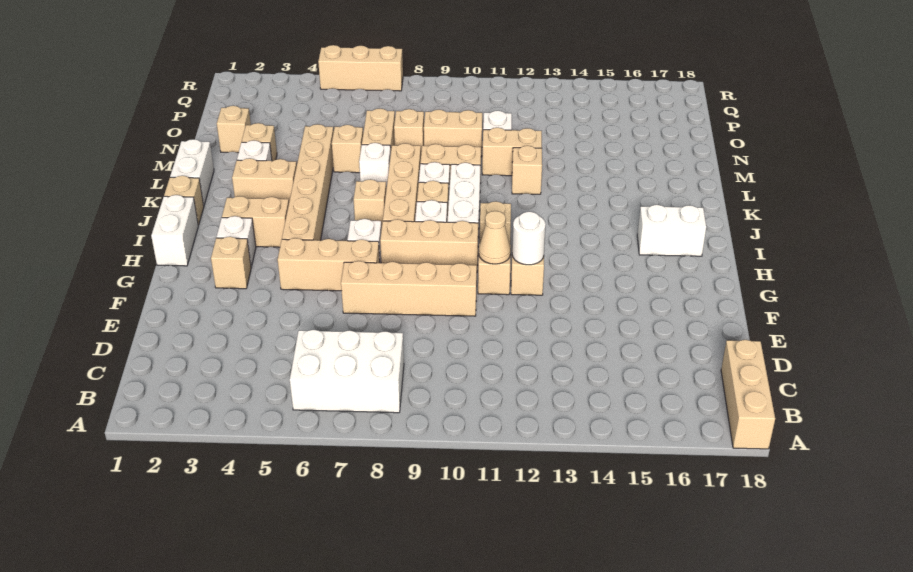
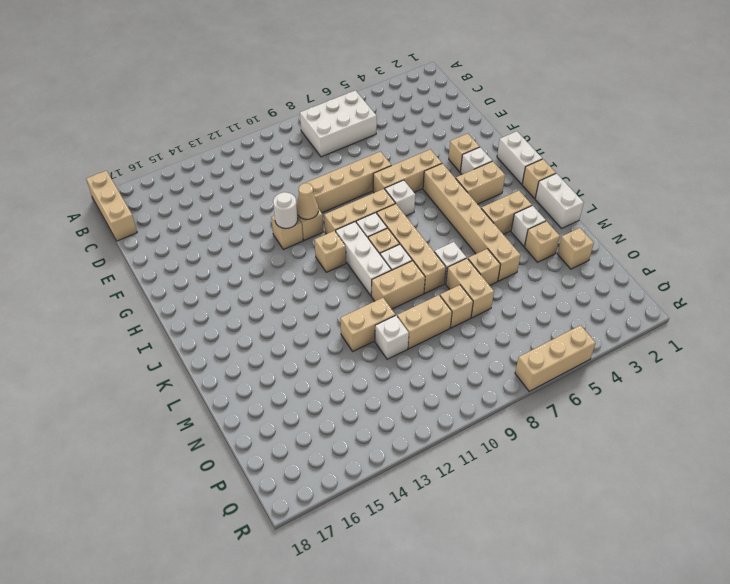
white brick I16:I17 level 1 -> none
tan brick J7 level 1 -> none
tan brick L12 level 1 -> none

